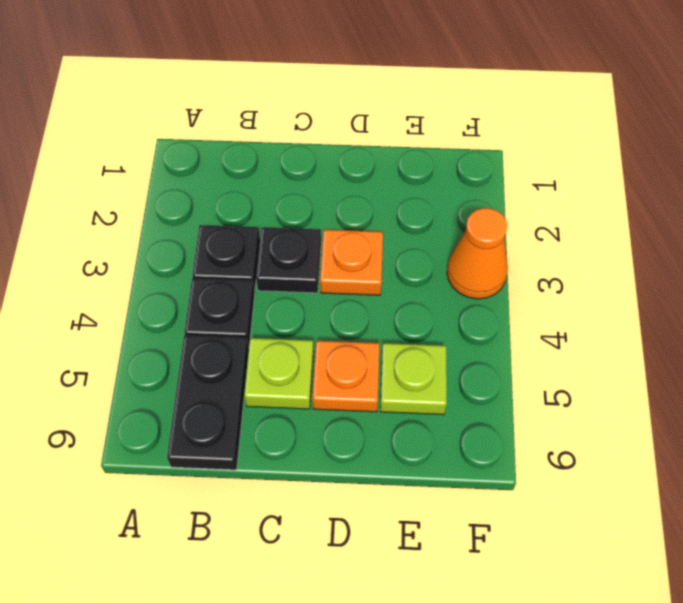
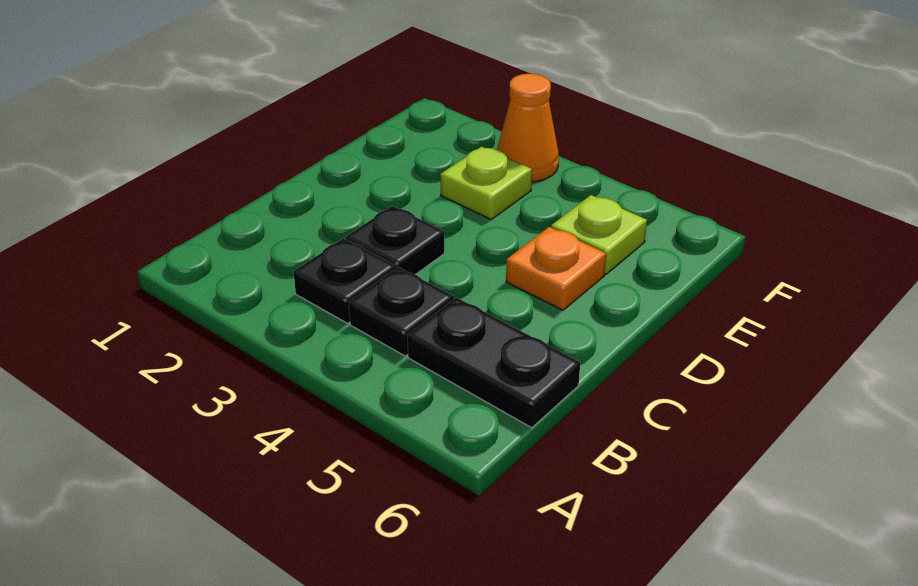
lime plate C5 level 1 -> lime plate E3 level 1
orange plate D3 level 1 -> none

